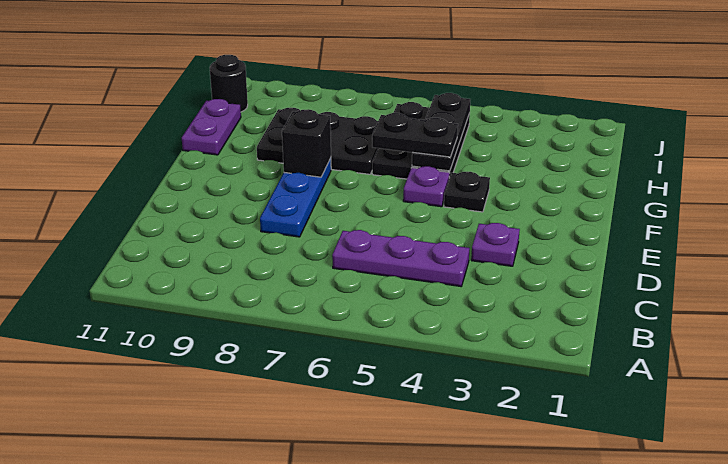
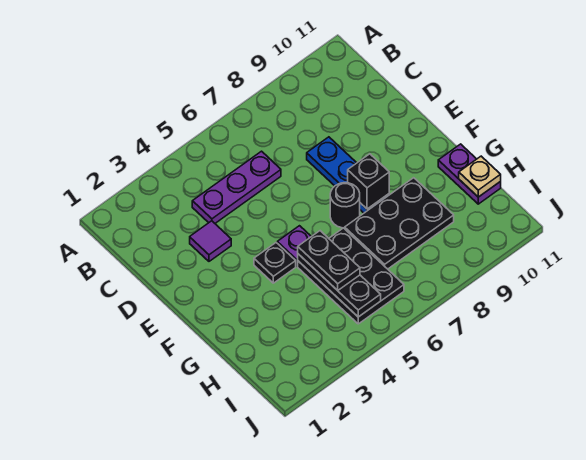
purple plate D3 level 1 -> purple tile D3 level 1
black plate G5:G6 level 3 -> black plate G5:H5 level 3
none -> tan plate H11 level 2
black round brick I11 level 1 -> black round brick F7 level 1

